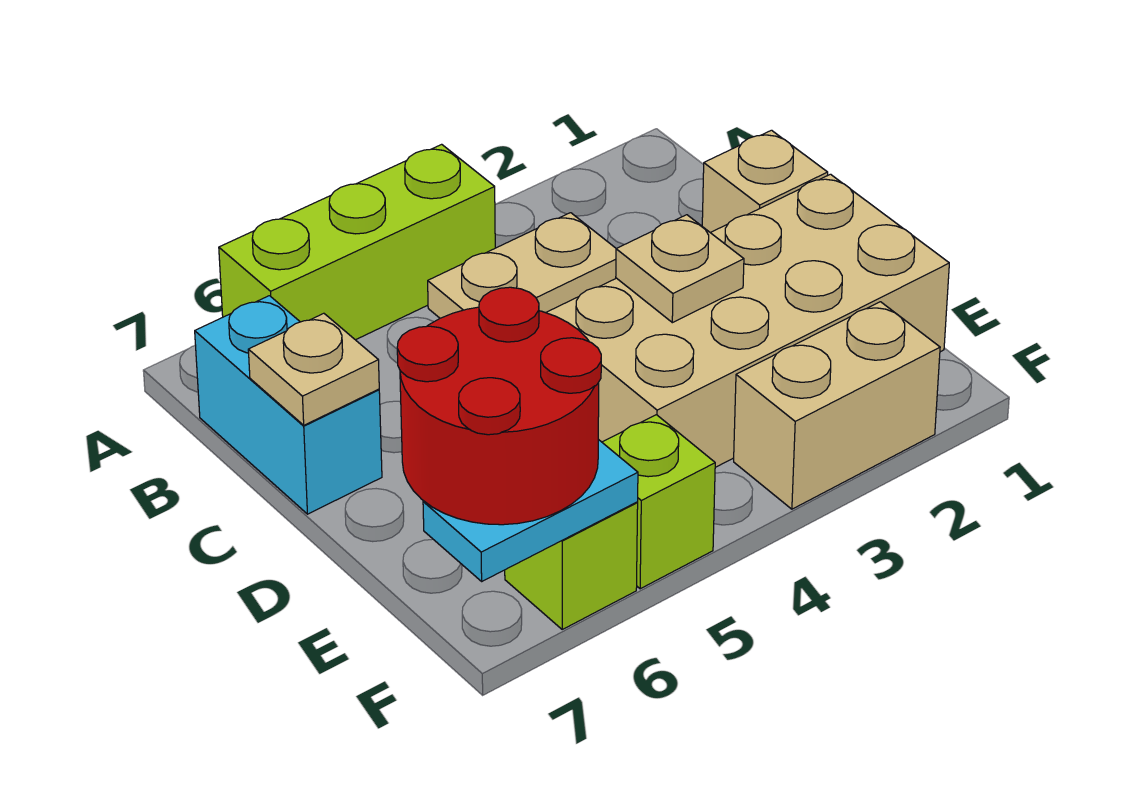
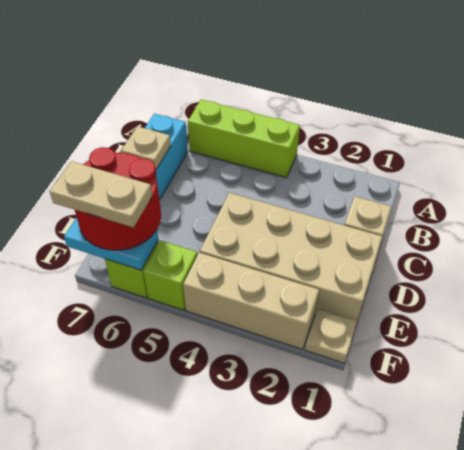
tan plate B3:B4 level 1 -> tan plate F6:F7 level 4
tan plate D3 level 2 -> tan plate F1 level 1
tan brick F2:F3 level 1 -> tan brick F2:F4 level 1

